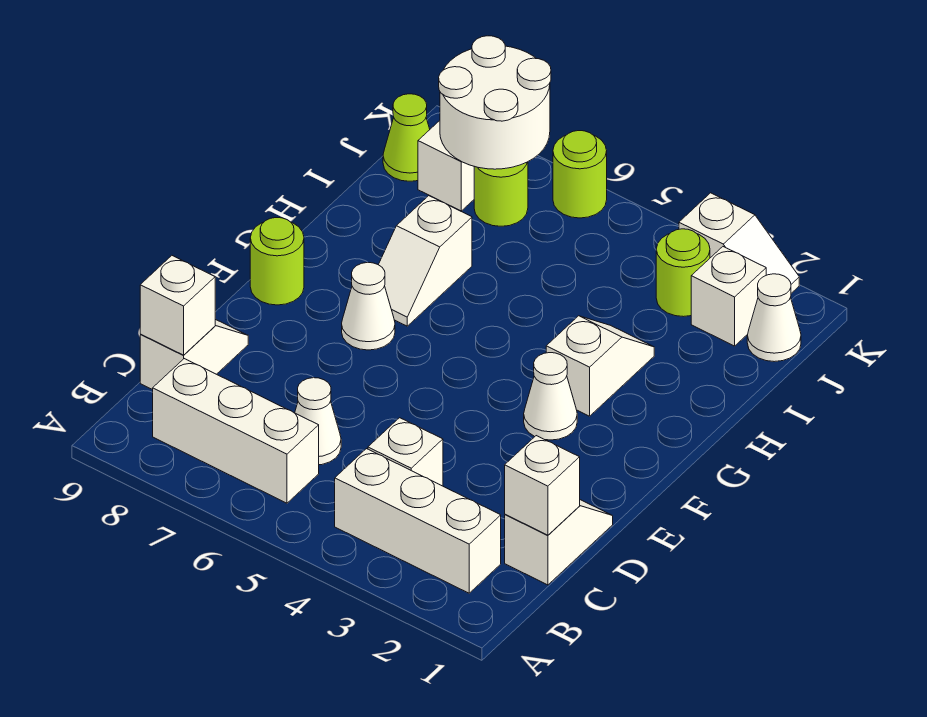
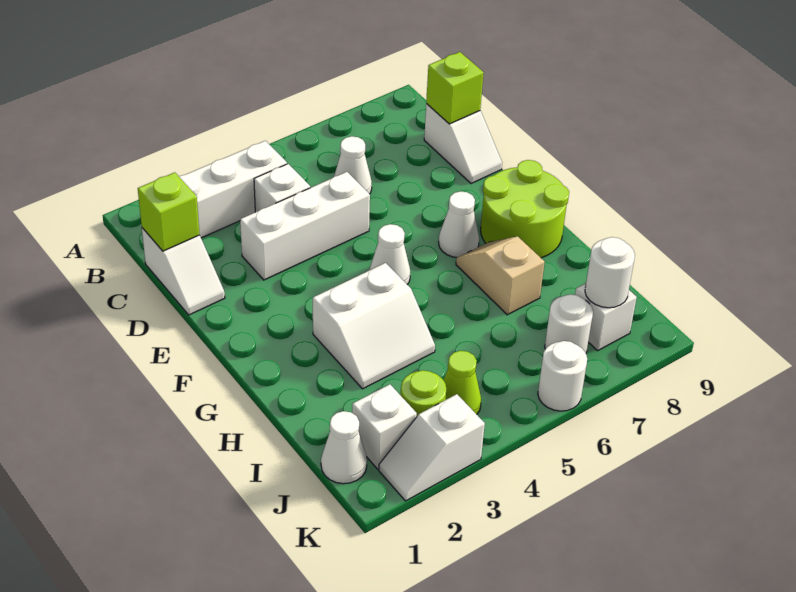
white brick B6:B8 level 1 -> white brick D3:D5 level 1
white brick C1 level 2 -> lime brick C1 level 2
white brick C9 level 2 -> lime brick C9 level 2
white cone F3 level 1 -> white cone F5 level 1
lime round brick F9 level 1 -> lime round brick F8:G9 level 1
white slope G3:H3 level 1 top G -> white slope G3:H4 level 1 top G
white slope G7:H7 level 1 top H -> tan slope G7:H7 level 1 top H
lime round brick J7 level 1 -> white round brick J7 level 1
white round brick J7:K8 level 2 -> white round brick J8 level 2
lime cone J9 level 1 -> lime cone J4 level 1
lime round brick K6 level 1 -> white round brick K6 level 1

